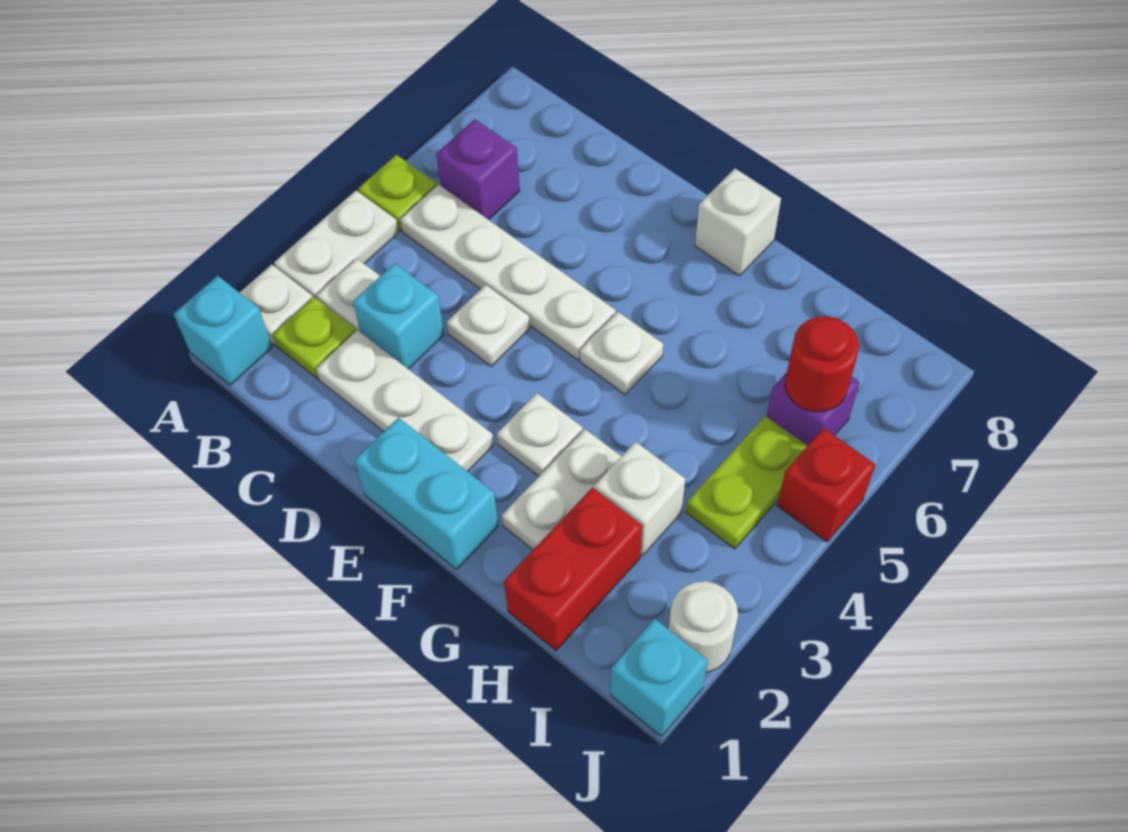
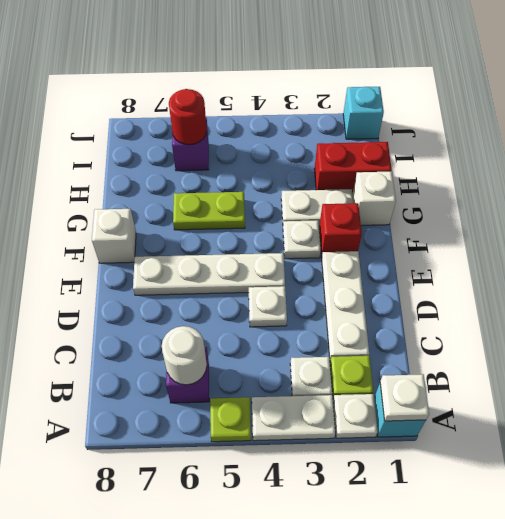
white plate B5:E5 level 1 -> white plate E4:E7 level 1
cyan brick C3 level 1 -> none
cyan brick E1:F1 level 1 -> none
white plate F5 level 1 -> white plate A1 level 2
white brick H3 level 1 -> white brick G1 level 1
lime plate I4:I5 level 1 -> lime plate G5:G6 level 1
white round brick J2 level 1 -> white round brick B6 level 2
red brick J5 level 1 -> red brick F2 level 1

